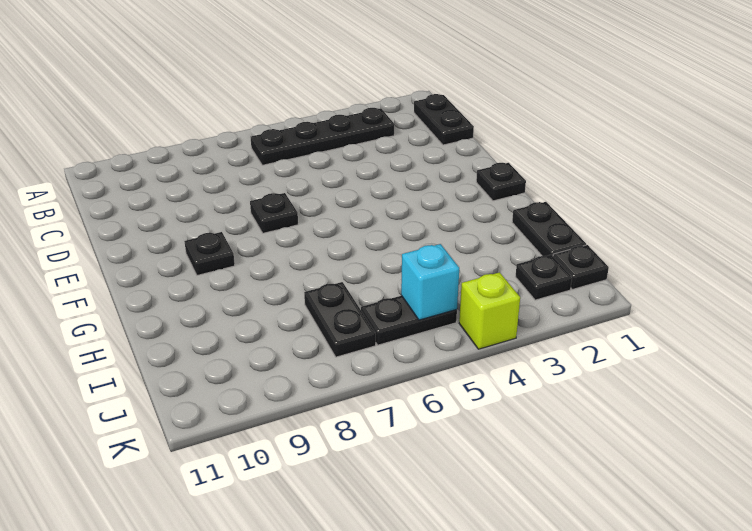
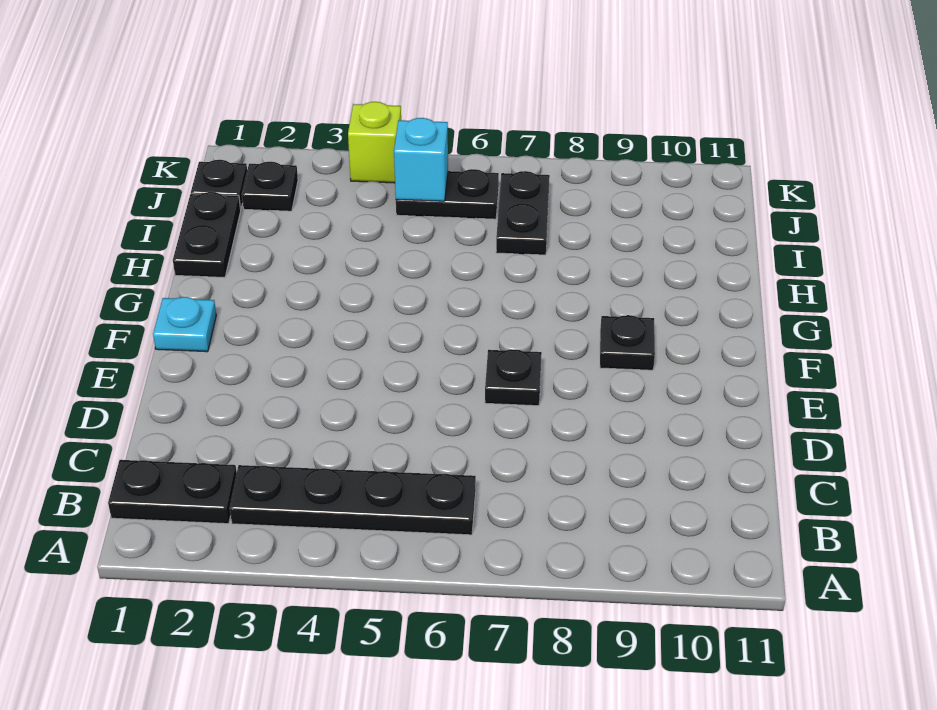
black plate B1:C1 level 1 -> black plate B1:B2 level 1
black plate F1 level 1 -> cyan plate F1 level 1

